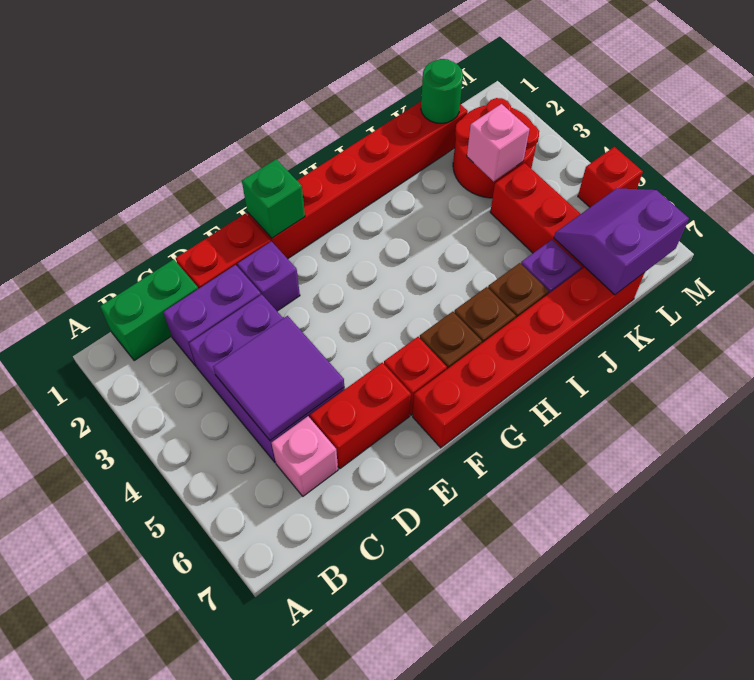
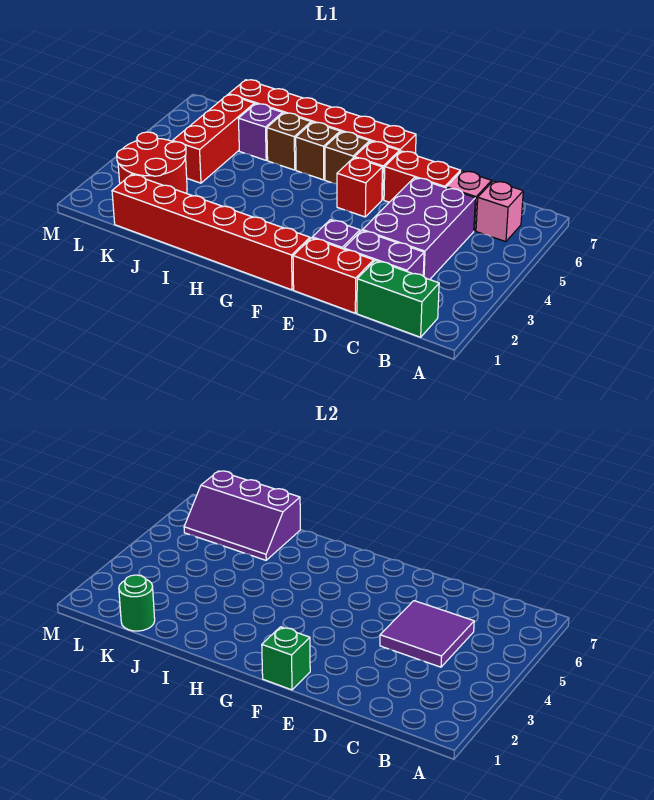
pink brick K3 level 2 -> pink brick B6 level 1
purple slope K6:L7 level 2 top 7 -> purple slope J6:L7 level 2 top 7
red brick M5 level 1 -> red brick F5 level 1

